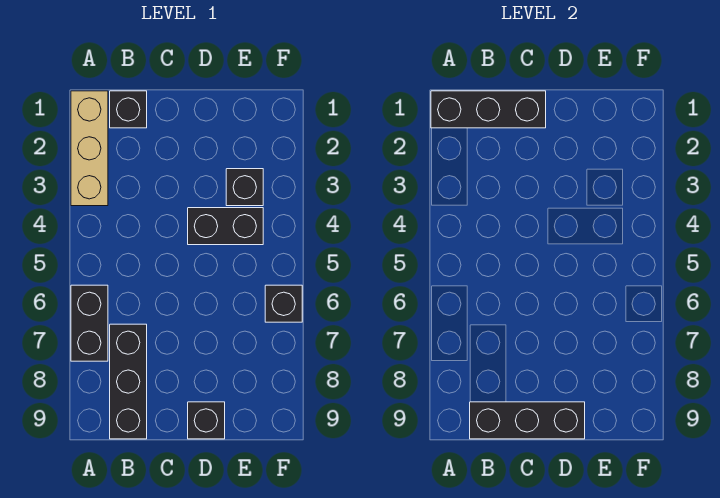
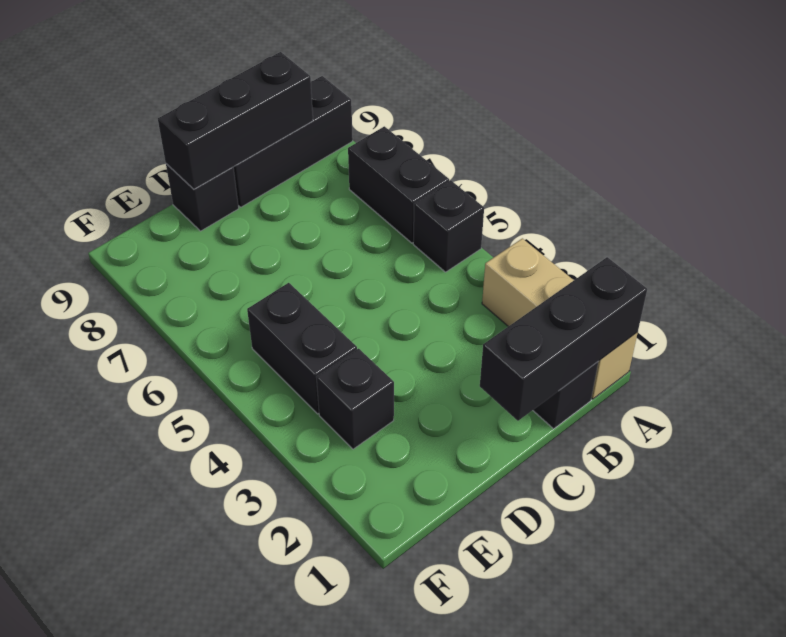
black brick B7:B9 level 1 -> black brick A9:C9 level 1
black brick D4:E4 level 1 -> black brick E4:E5 level 1
black brick F6 level 1 -> black brick A5 level 1

